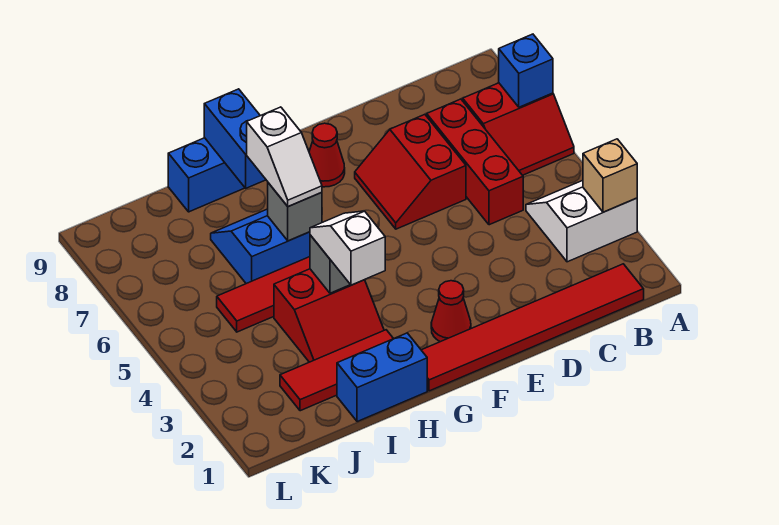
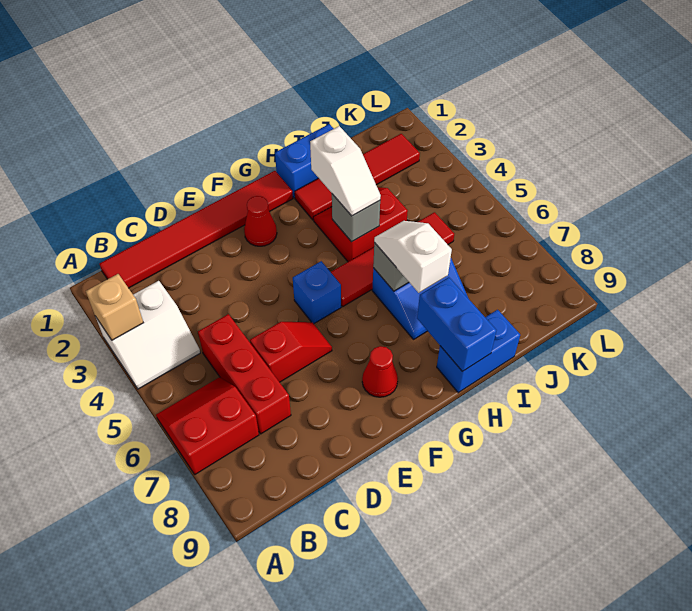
blue brick A7 level 2 -> blue brick F5 level 1
red slope D6:E7 level 1 top D -> red slope D6:E6 level 1 top D
red tile H2:J2 level 1 -> red tile H2:K2 level 1

